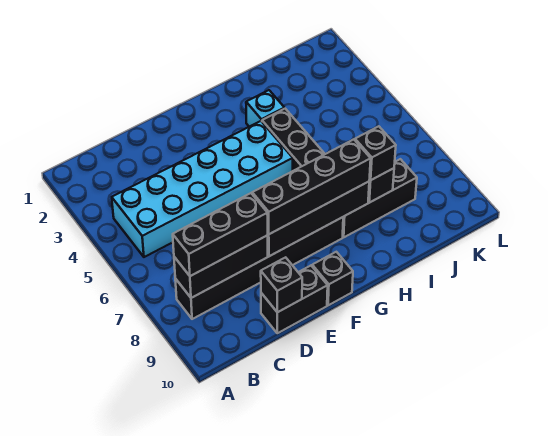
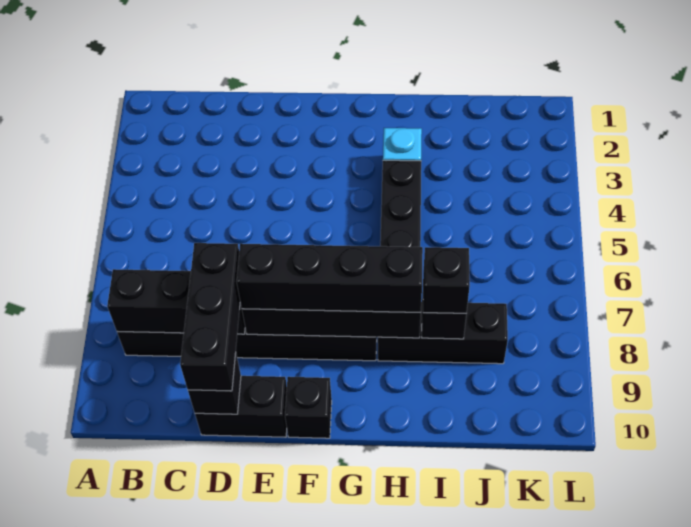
cyan brick B4:G5 level 1 -> none
black brick B8:D8 level 3 -> black brick D8:D10 level 3

